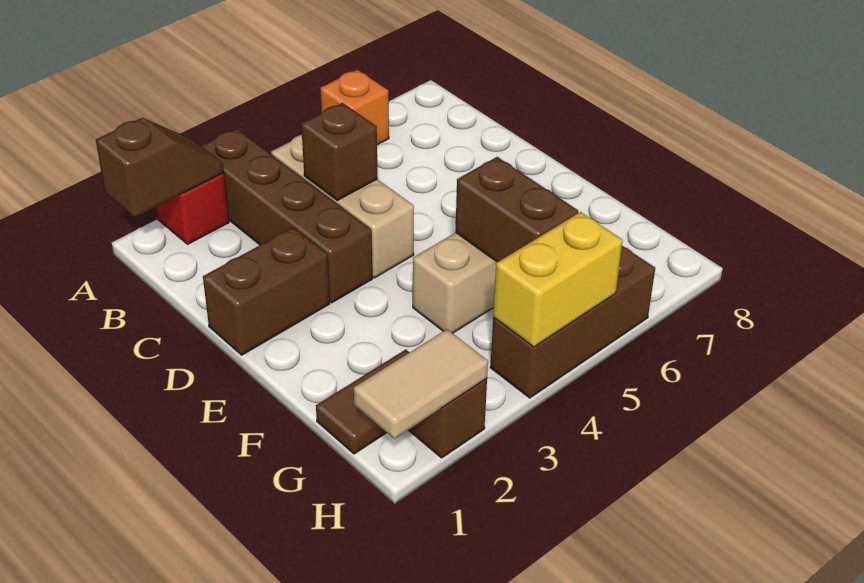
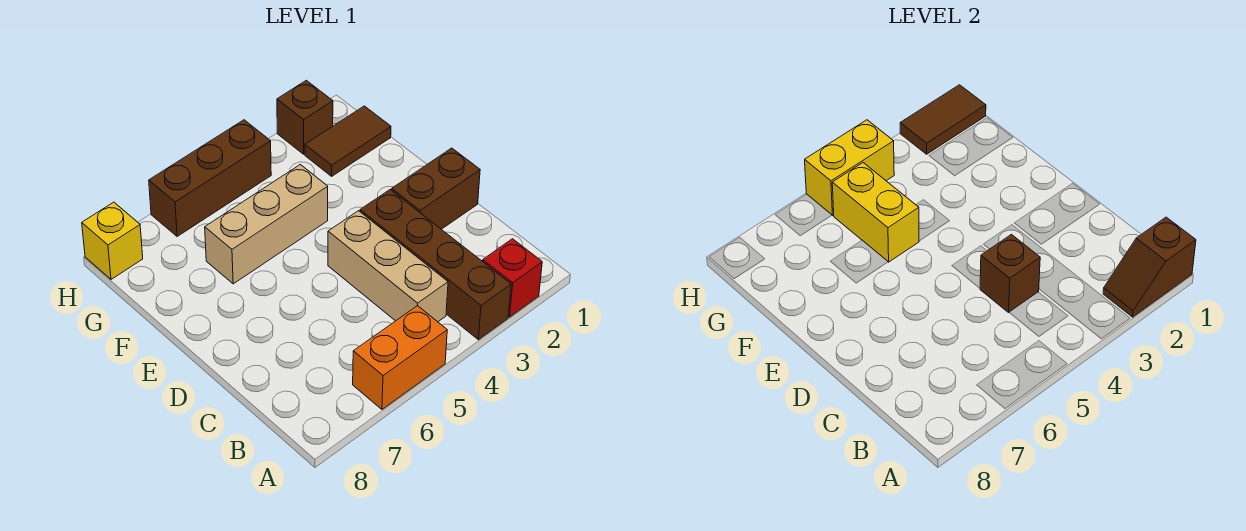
orange brick A6 level 1 -> orange brick A5:A6 level 1
brown brick F5:G5 level 2 -> yellow brick F5:G5 level 2
tan tile H1:H2 level 2 -> brown tile H1:H2 level 2
none -> yellow brick H8 level 1

